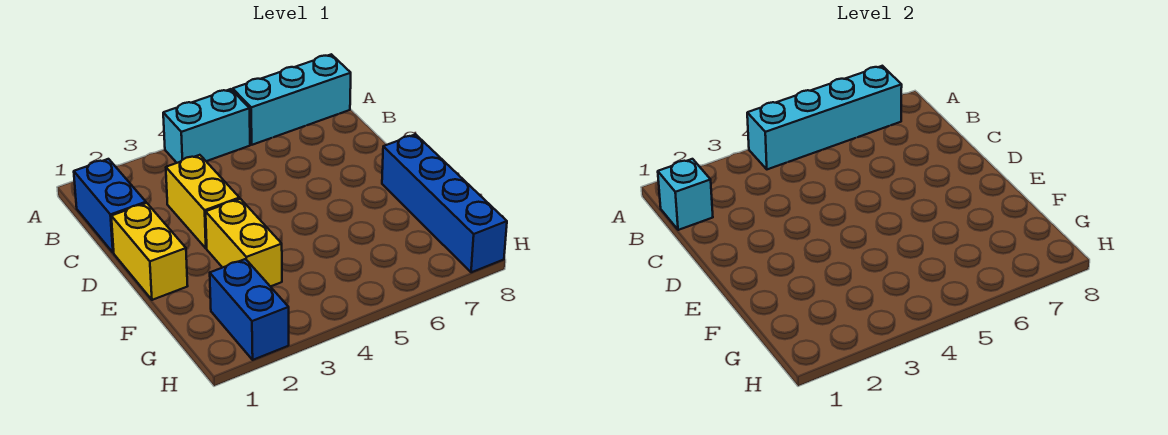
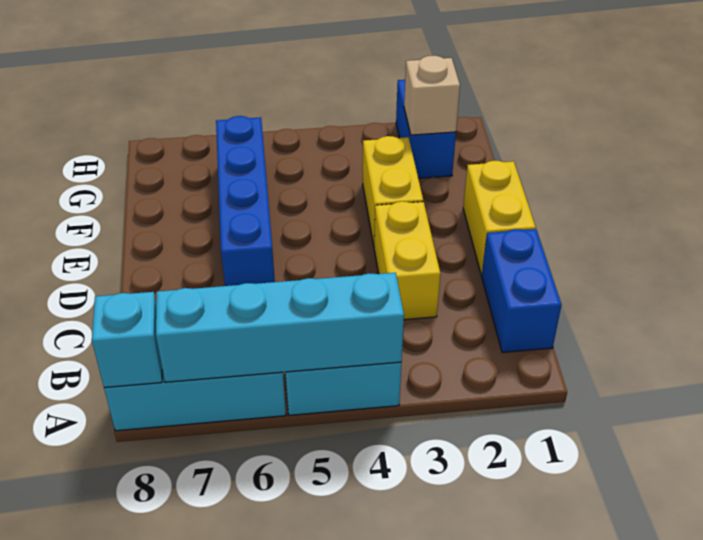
cyan brick B1 level 2 -> cyan brick A8 level 2
blue brick E8:H8 level 1 -> blue brick D6:G6 level 1
none -> tan brick G2 level 2

